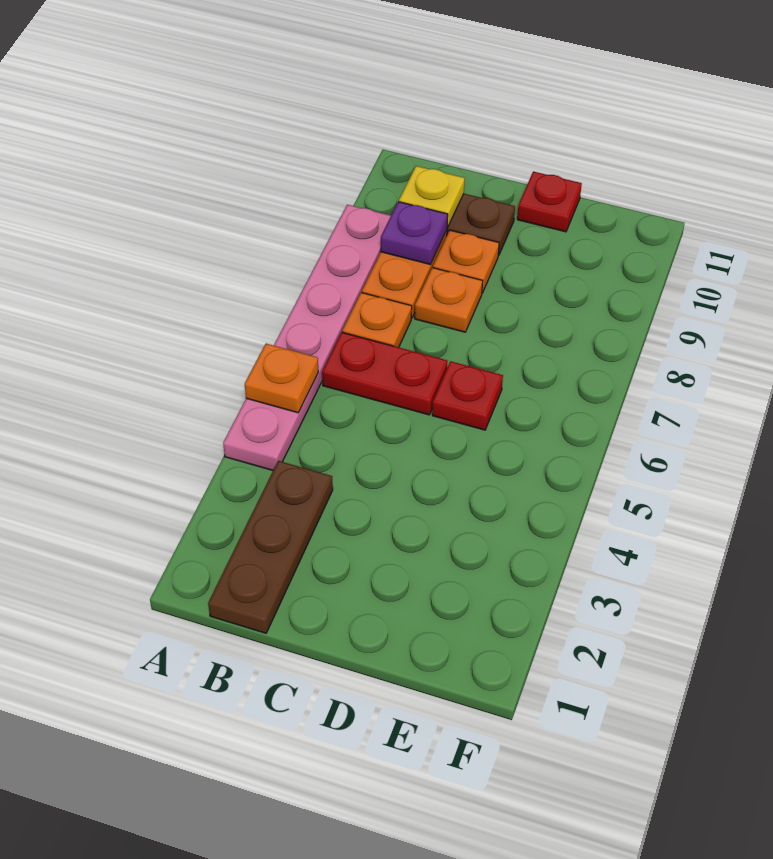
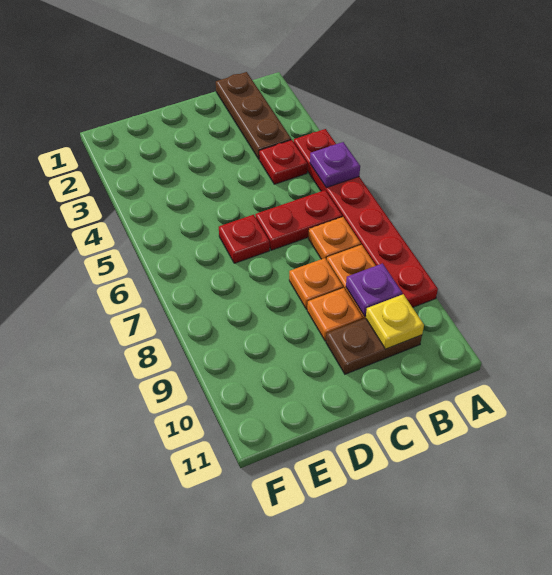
pink plate A4:A9 level 1 -> red plate A4:A9 level 1
orange plate A5 level 2 -> purple plate A5 level 2
red plate D11 level 1 -> red plate B4 level 1

